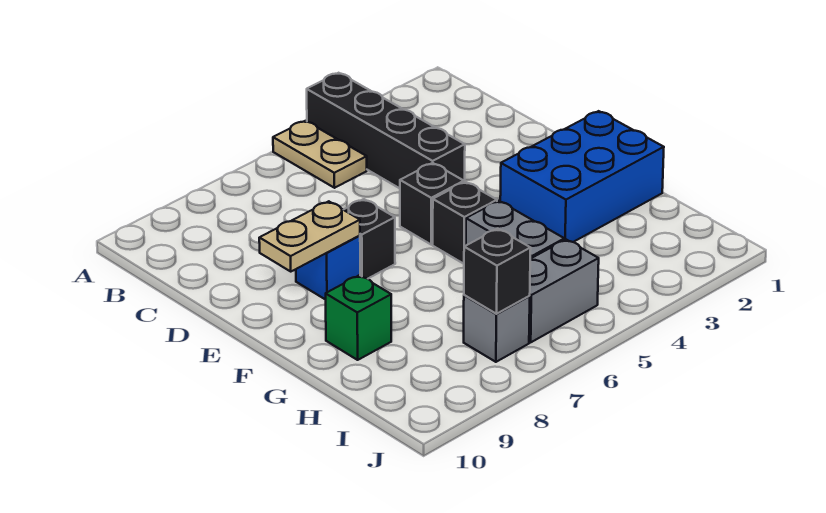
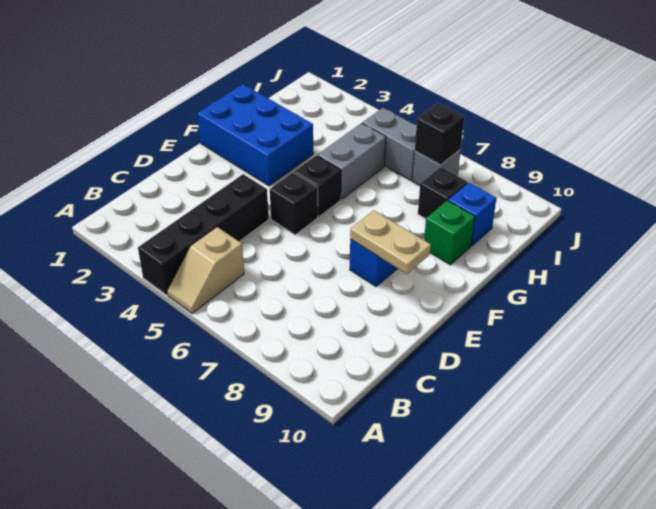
tan plate A5:B5 level 1 -> tan slope A5:B5 level 1 top B
black brick E7 level 1 -> black brick H8 level 1
none -> blue brick H9 level 1

